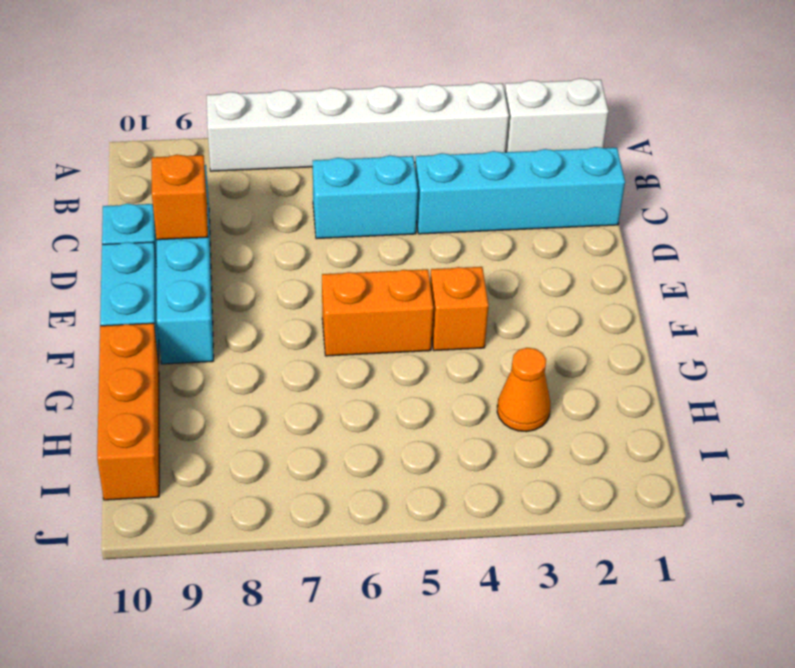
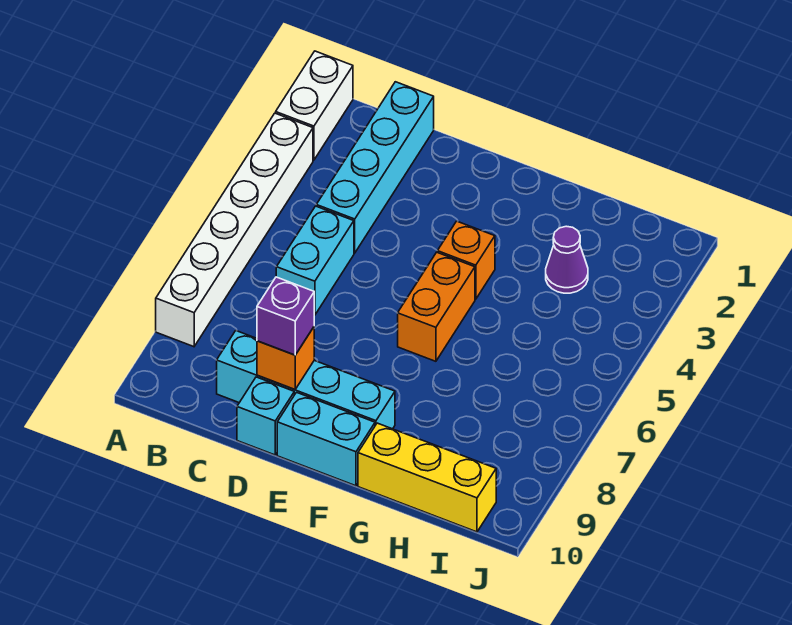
none -> purple brick D9 level 3
orange brick G10:I10 level 1 -> yellow brick G10:I10 level 1
orange cone H3 level 1 -> purple cone H3 level 1

